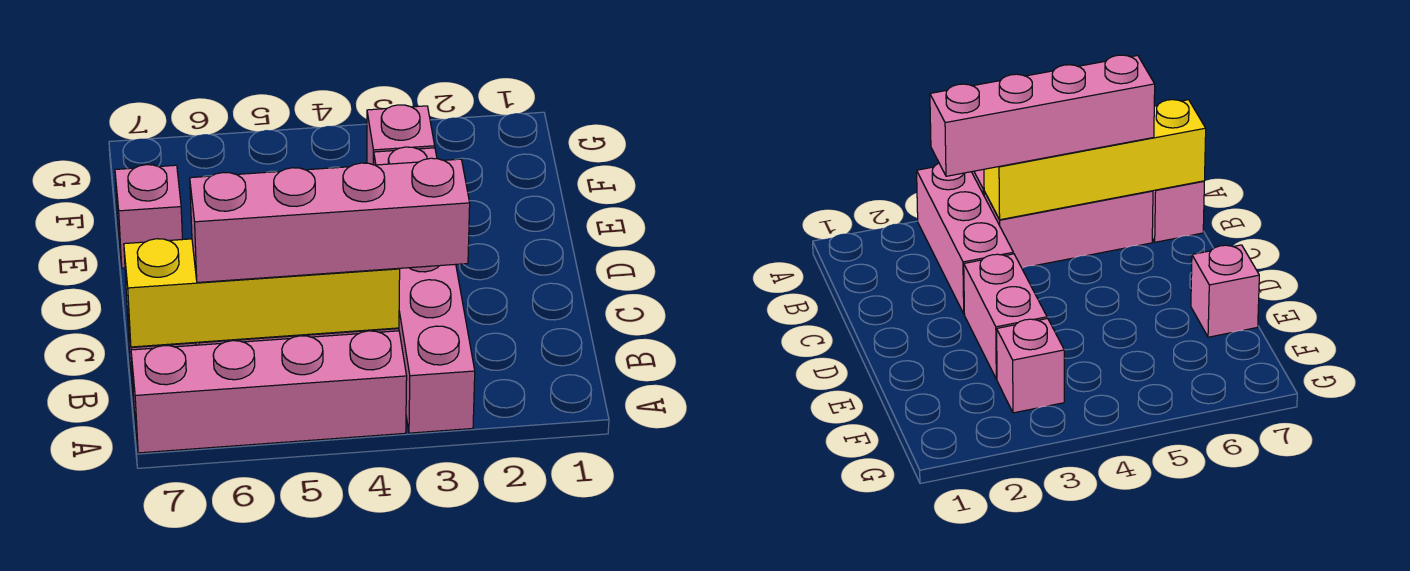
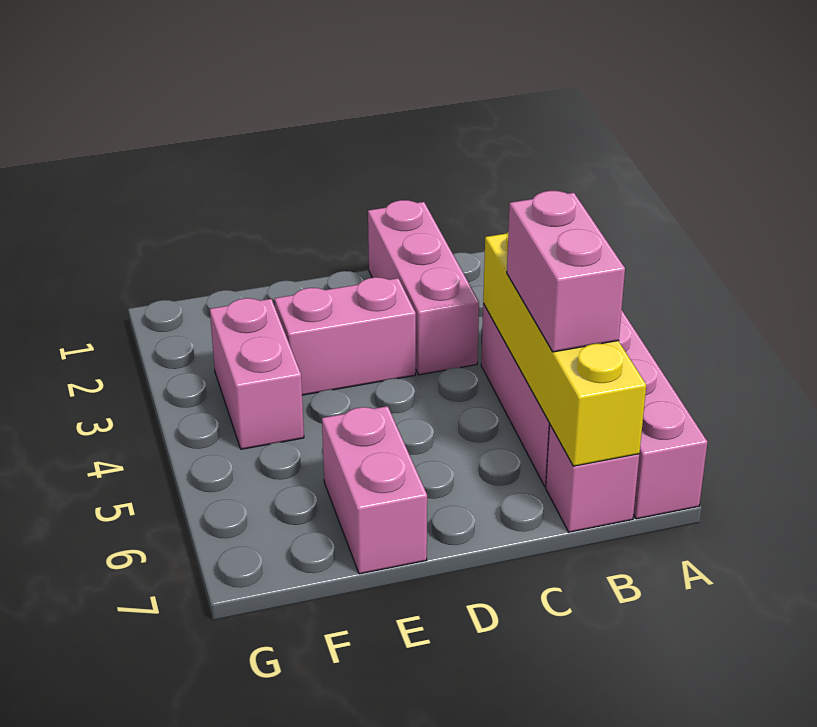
pink brick A3:C3 level 1 -> pink brick C1:C3 level 1
pink brick B3:B6 level 3 -> pink brick B5:B6 level 3
pink brick E7 level 1 -> pink brick E6:E7 level 1
pink brick F3 level 1 -> pink brick F3:F4 level 1

